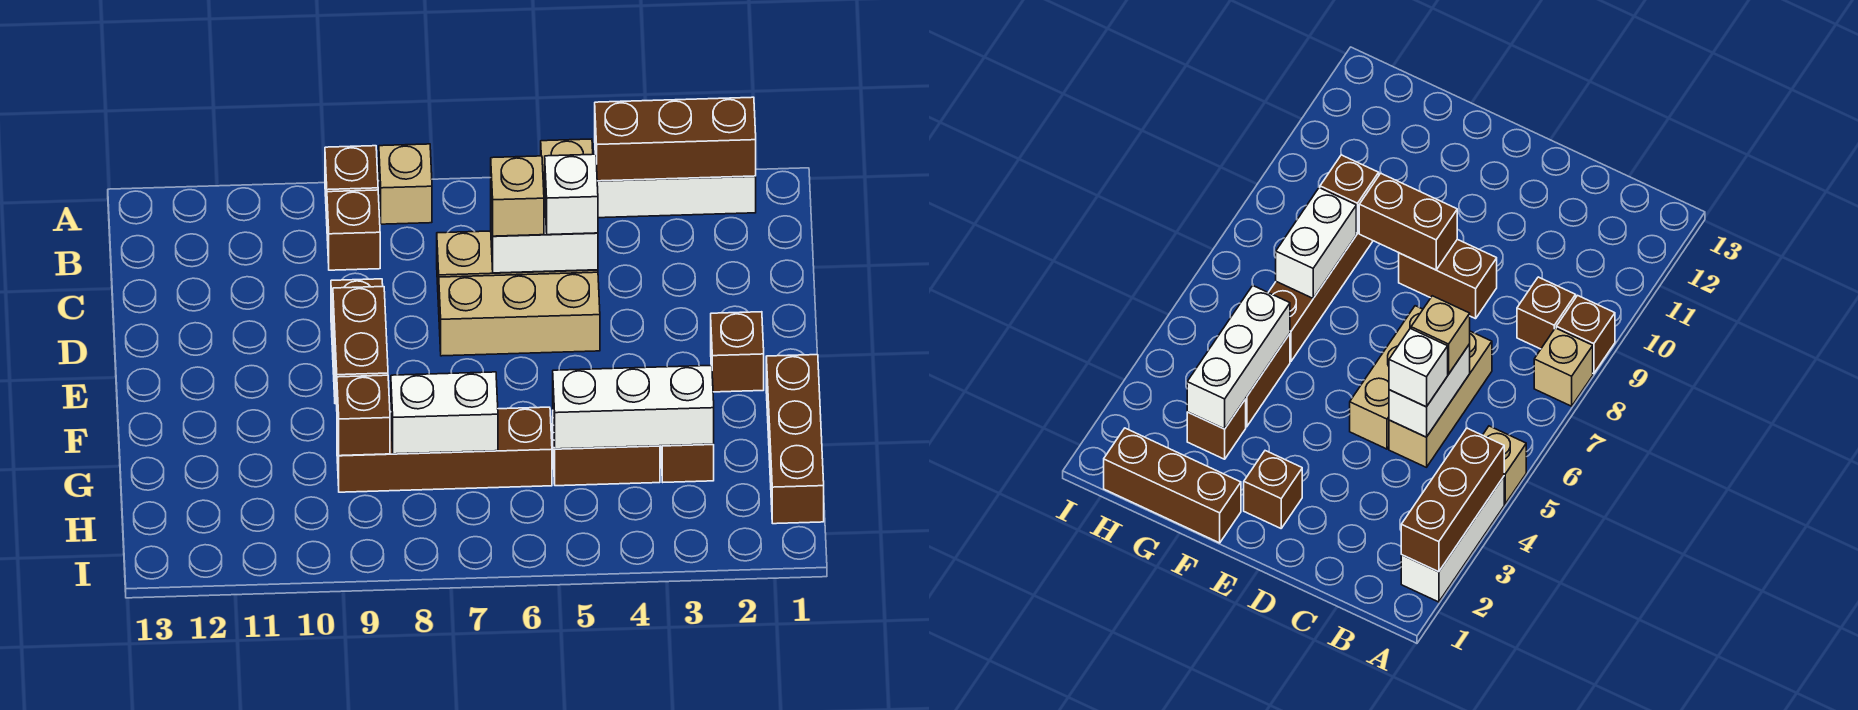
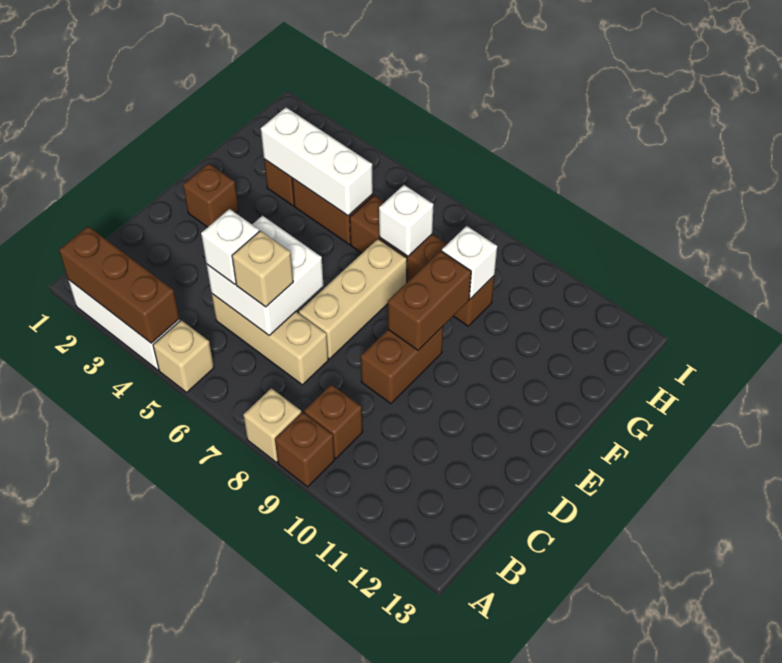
white brick C5:C6 level 2 -> white brick C5:D6 level 2
tan brick D5:D7 level 1 -> tan brick D7:F7 level 1
brown brick F1:H1 level 1 -> none
white brick G7:G8 level 2 -> white brick G7 level 2
brown brick G9 level 2 -> white brick G9 level 2

